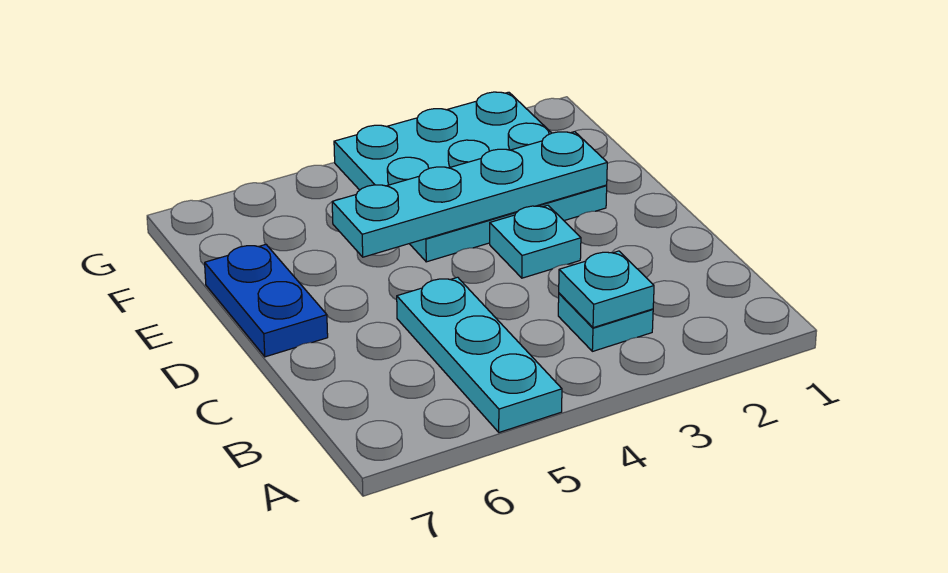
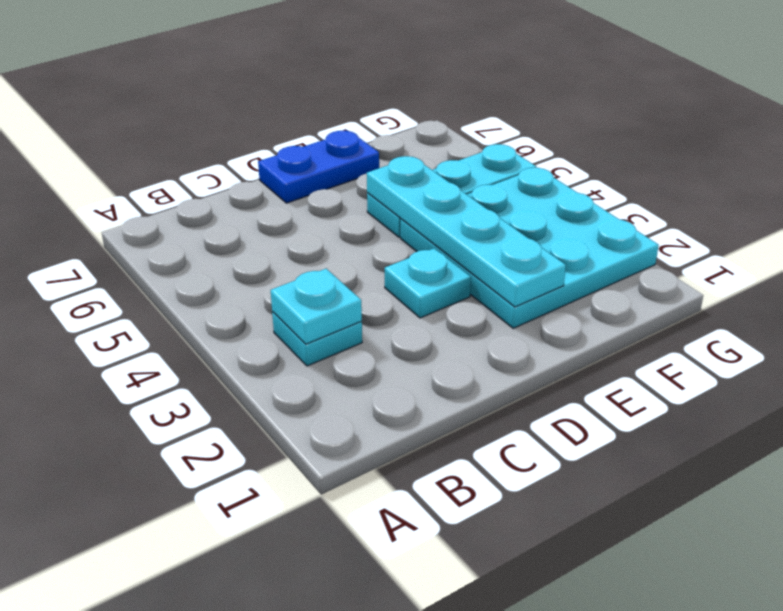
cyan plate A5:C5 level 1 -> cyan plate E5:G5 level 1

